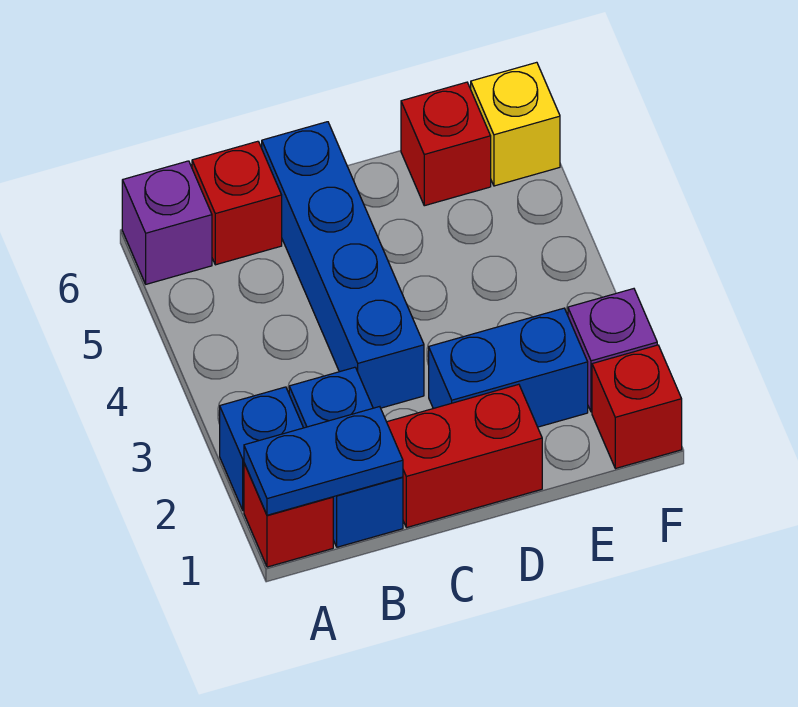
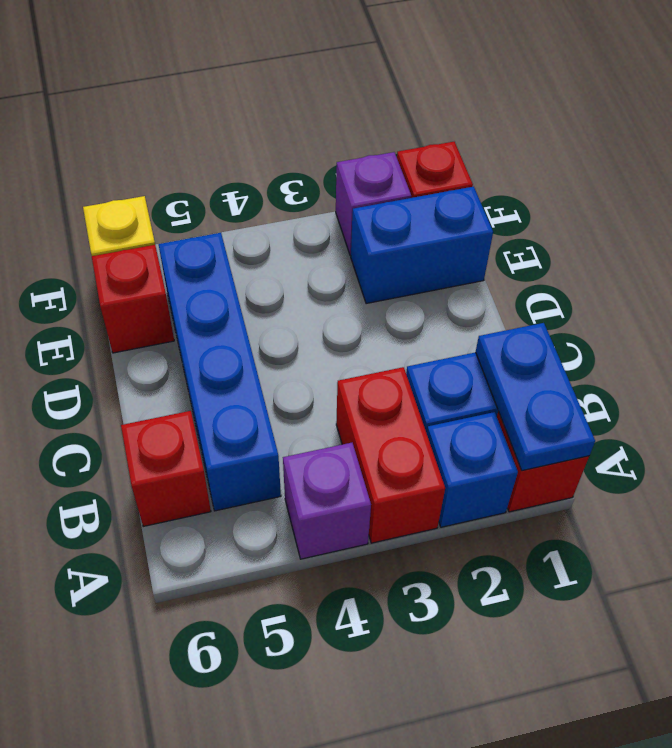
purple brick A6 level 1 -> purple brick A4 level 1
red brick C1:D1 level 1 -> red brick A3:B3 level 1
blue brick C3:C6 level 1 -> blue brick B5:E5 level 1
blue brick D2:E2 level 1 -> blue brick E1:E2 level 1

